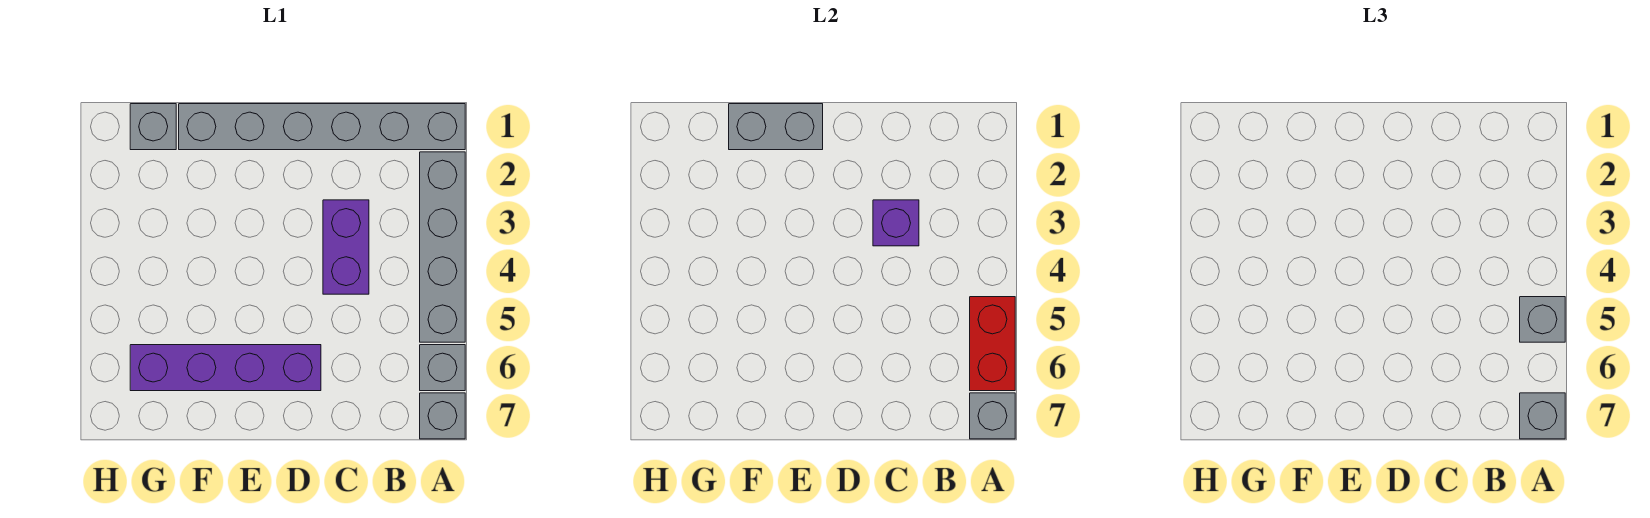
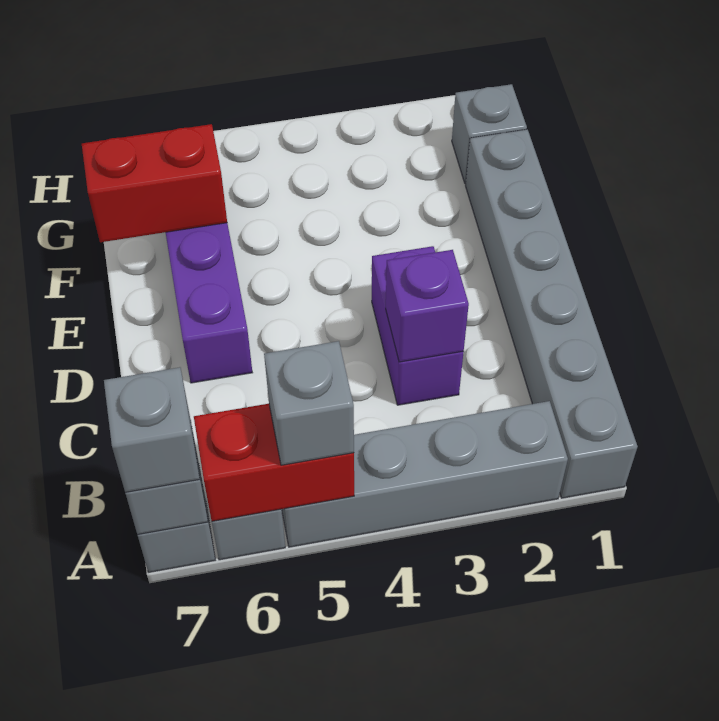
purple brick C3:C4 level 1 -> purple brick C3:D3 level 1
grey brick E1:F1 level 2 -> none
none -> red brick F6:F7 level 2

